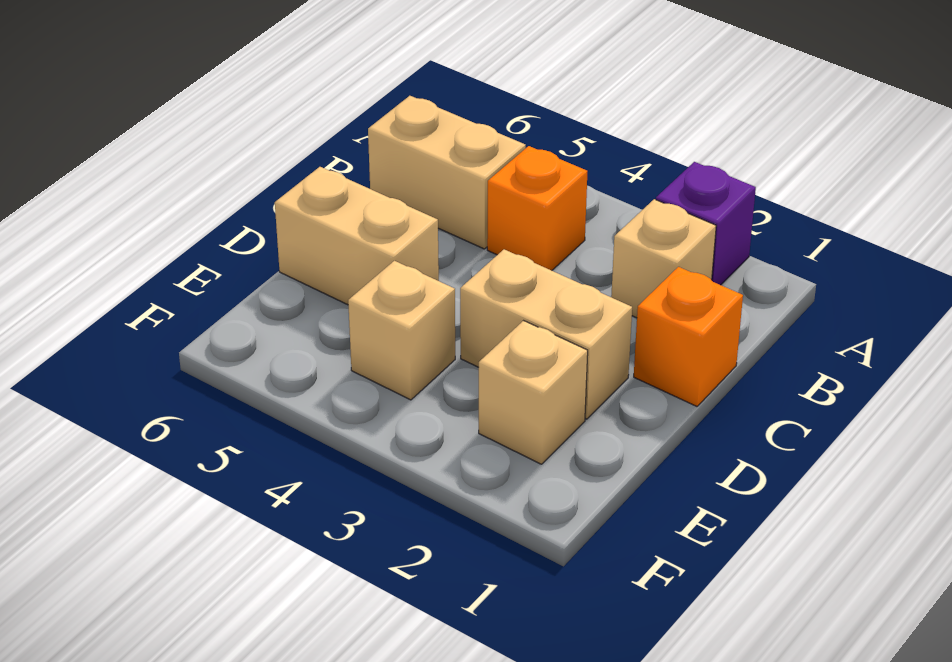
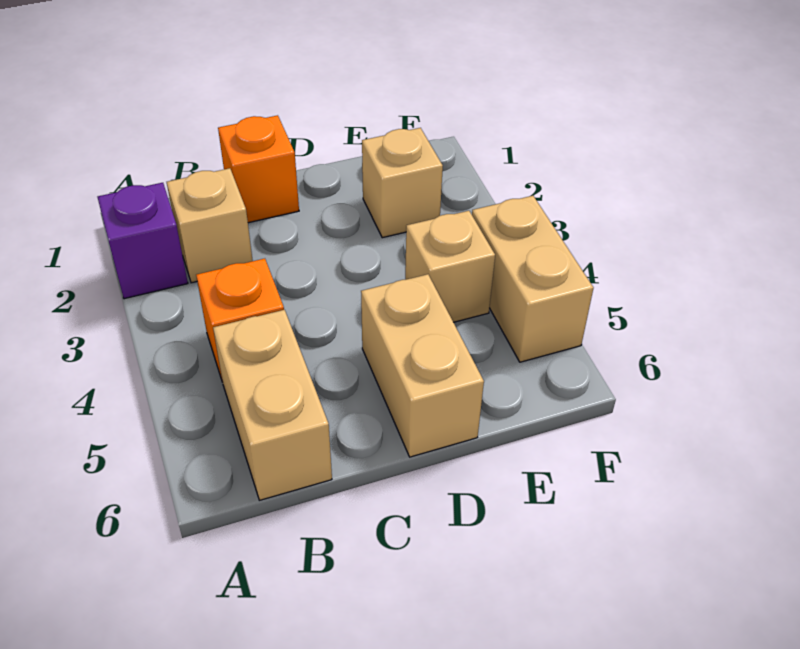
tan brick D2:D3 level 1 -> tan brick F4:F5 level 1

